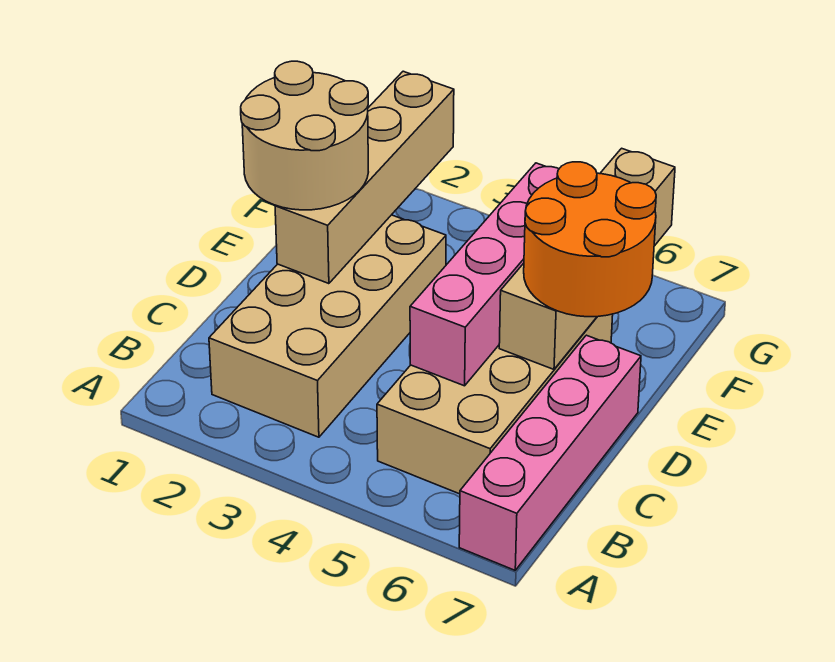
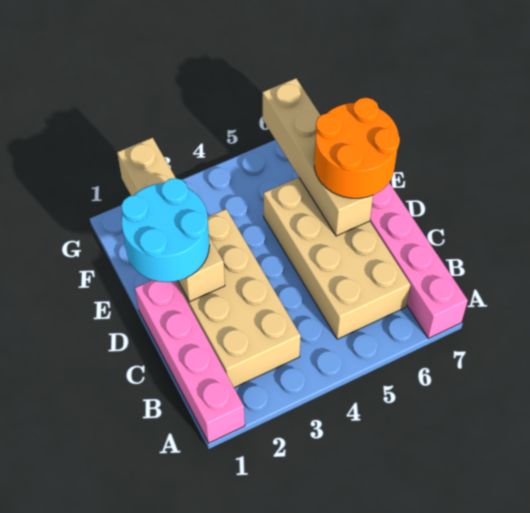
pink brick C5:F5 level 2 -> pink brick A1:D1 level 1
tan round brick D1:E2 level 3 -> cyan round brick D1:E2 level 3

